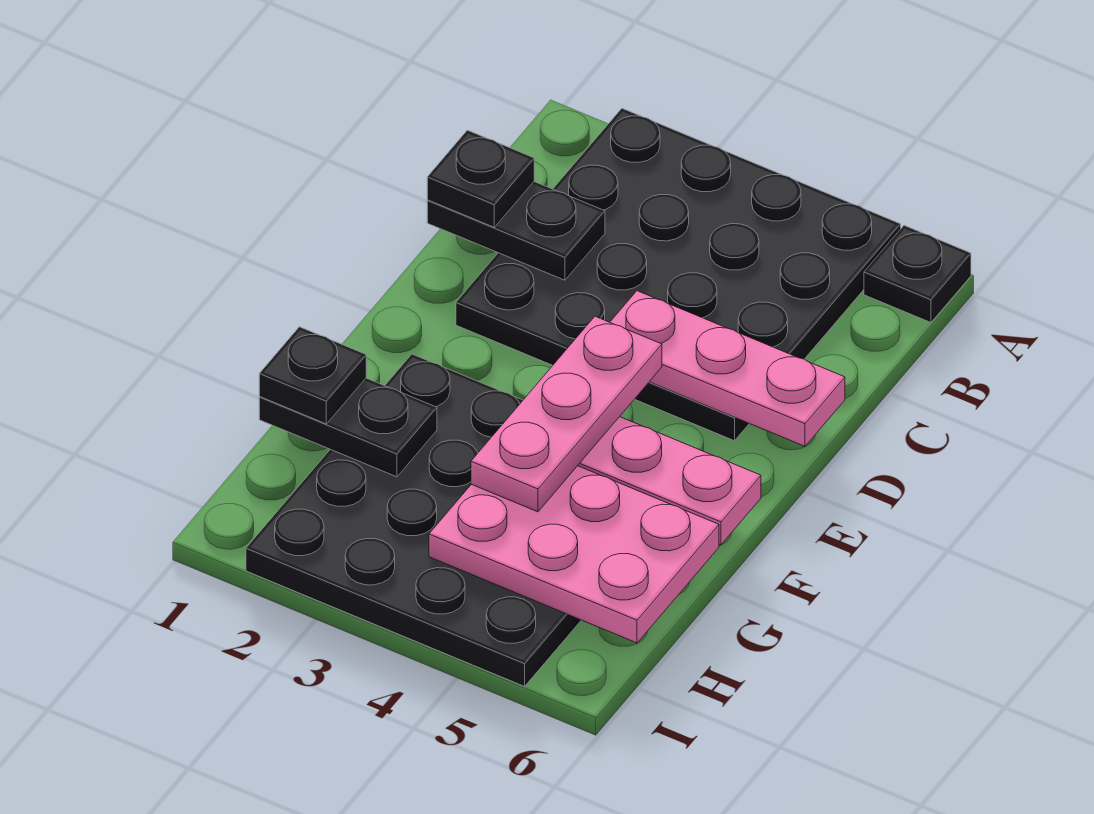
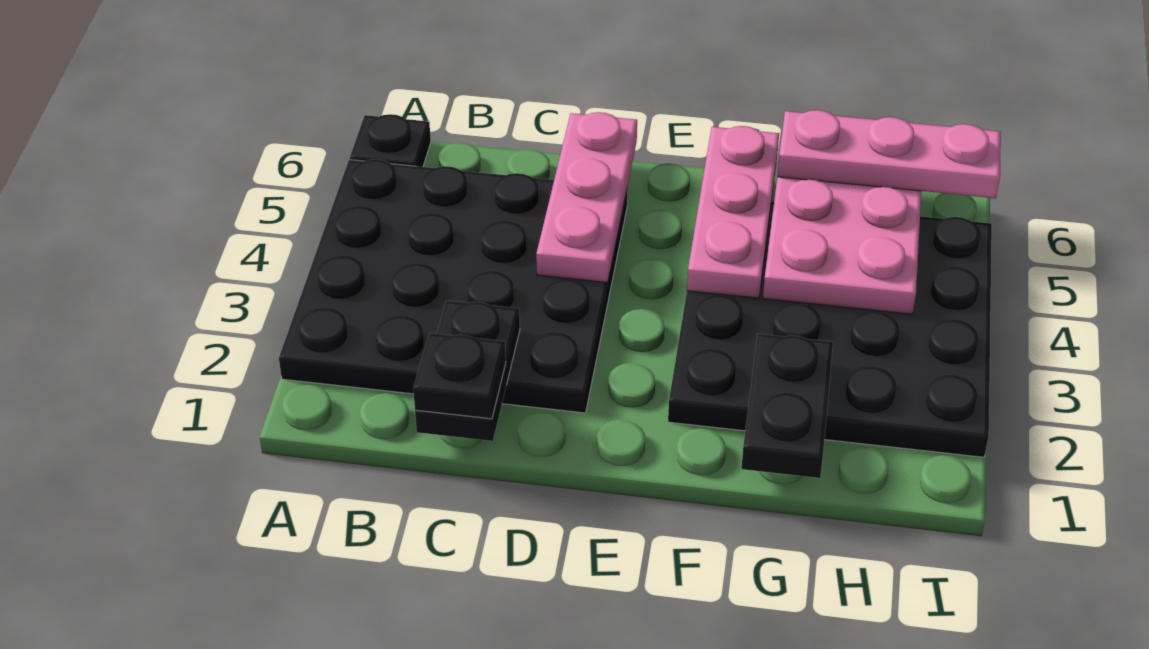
pink plate E4:G4 level 3 -> pink plate G6:I6 level 3
black plate G1 level 3 -> none

